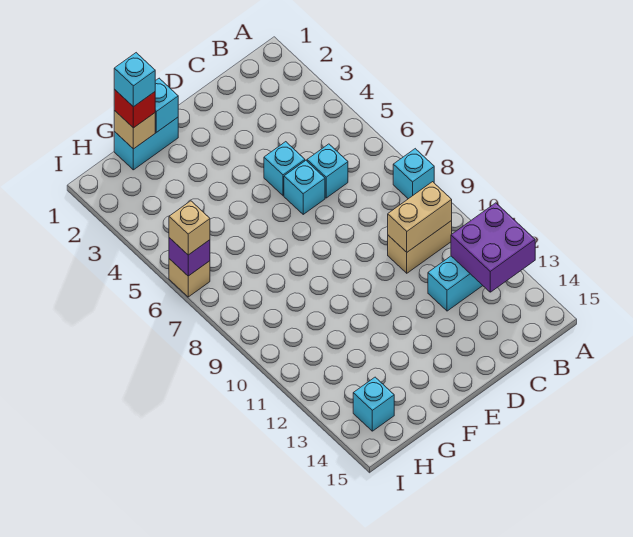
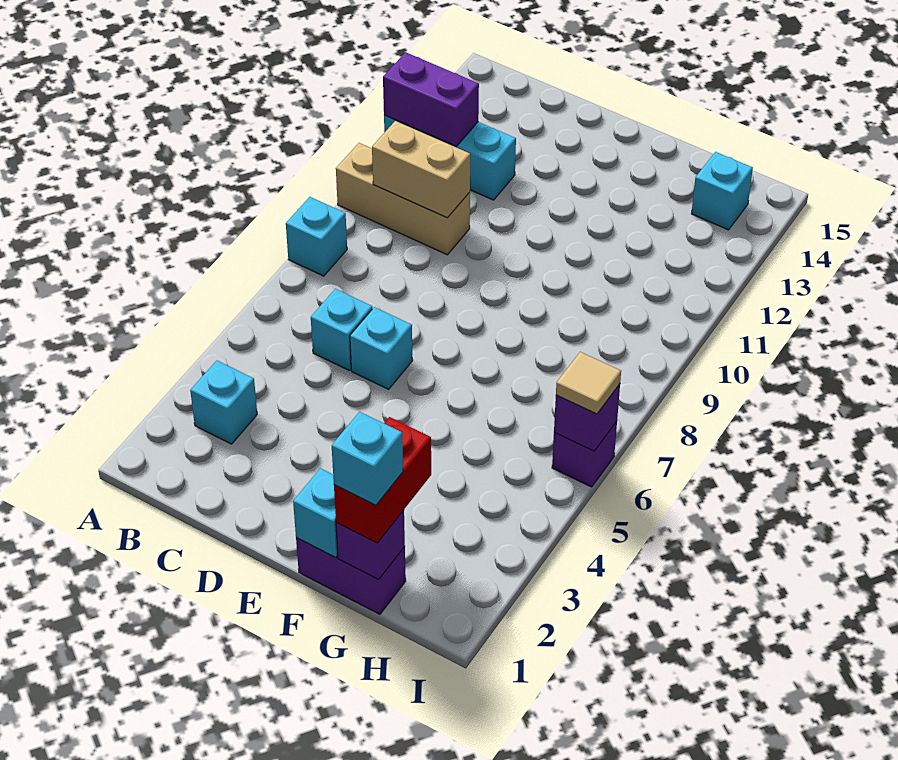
purple brick A12:B13 level 2 -> purple brick A12:B12 level 2
tan brick B10:C10 level 1 -> tan brick A10:C10 level 1
cyan brick D5 level 1 -> cyan brick B3 level 1
cyan brick F1:G1 level 1 -> purple brick F1:G1 level 1
tan brick G1 level 2 -> purple brick G1 level 2
red brick G1 level 3 -> red brick G1:G2 level 3
tan brick I6 level 1 -> purple brick I6 level 1
tan brick I6 level 3 -> tan tile I6 level 3

